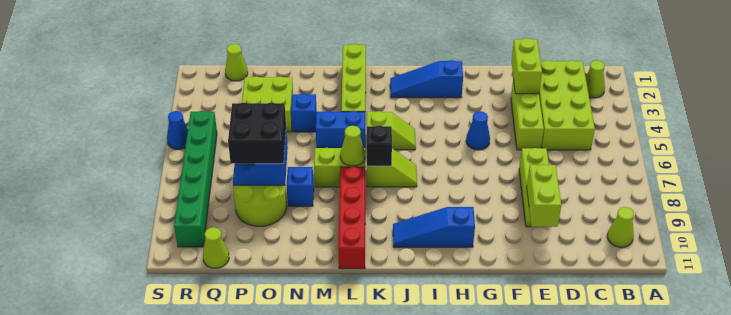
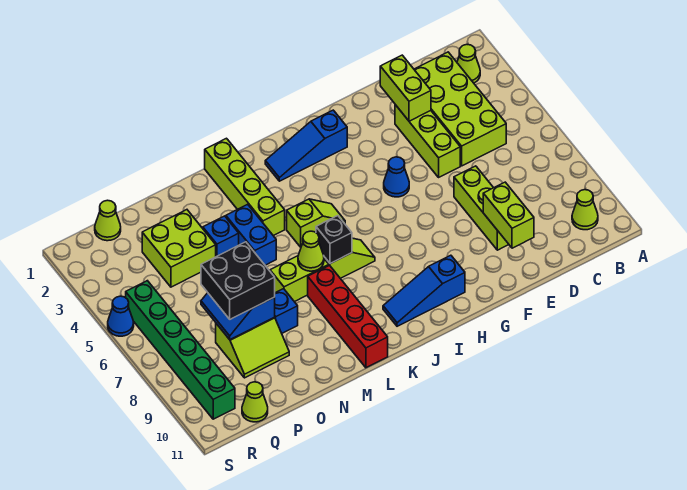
blue brick L5:M5 level 1 -> blue brick M4:M5 level 1
lime round brick O8:P9 level 1 -> lime slope O8:P9 level 1 top 8

